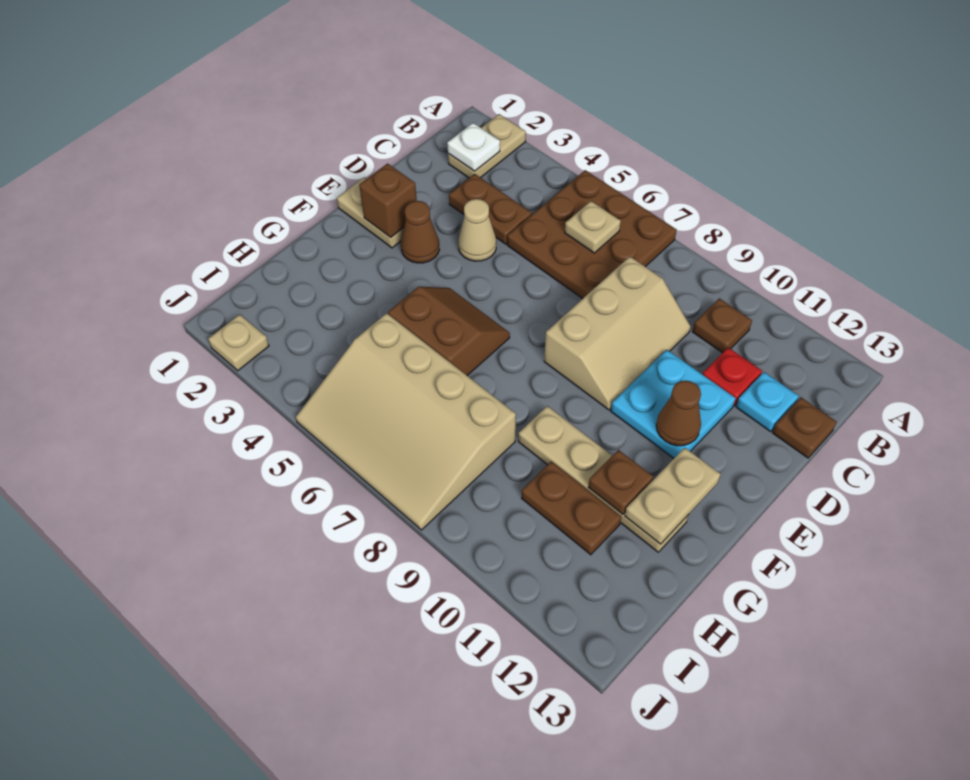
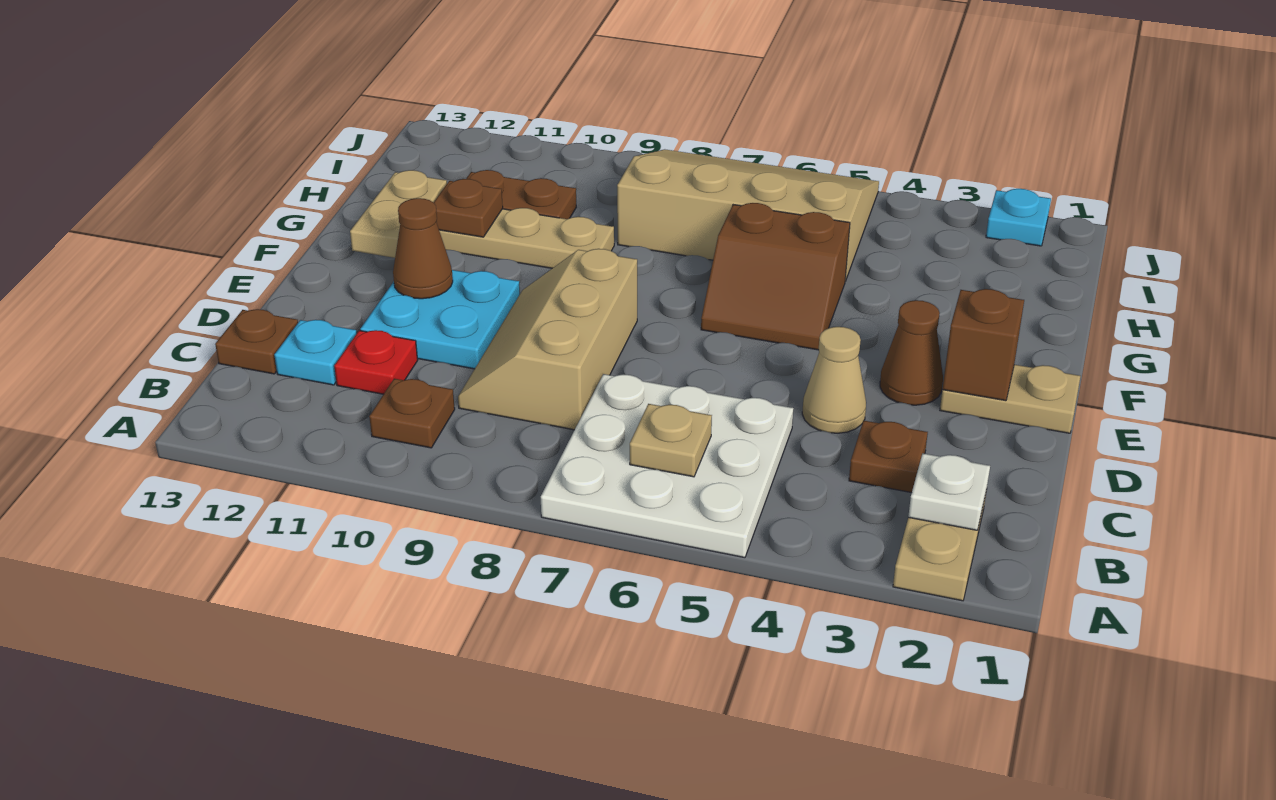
brown plate A5:C7 level 1 -> white plate A5:C7 level 1
brown plate C3:C4 level 1 -> brown plate C3 level 1
tan plate J2 level 1 -> cyan plate J2 level 1

